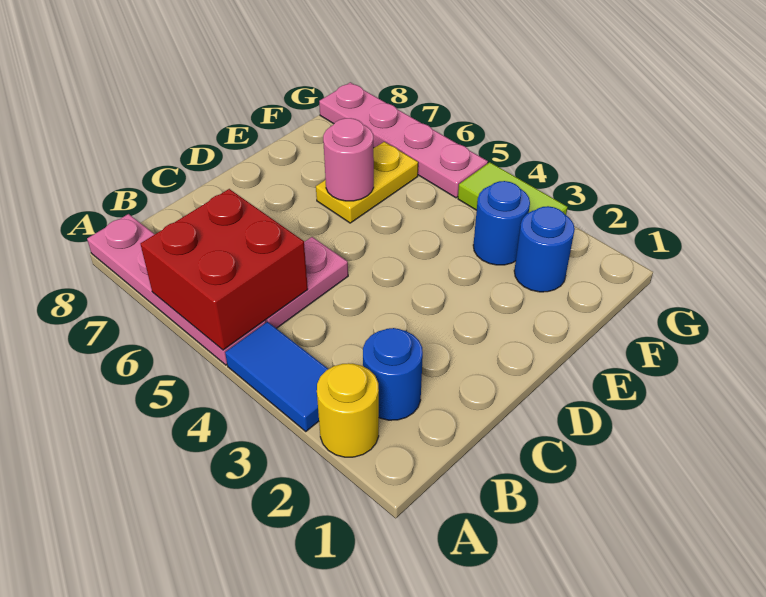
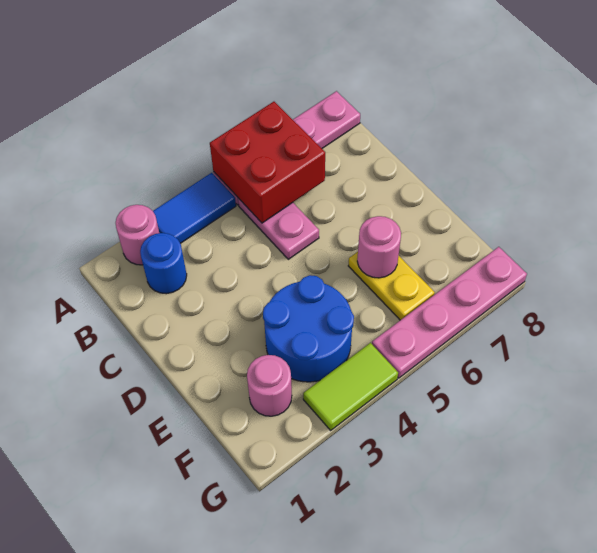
yellow round brick A2 level 1 -> pink round brick A2 level 1
blue round brick F2 level 1 -> pink round brick F2 level 1
blue round brick F3 level 1 -> blue round brick E3:F4 level 1

